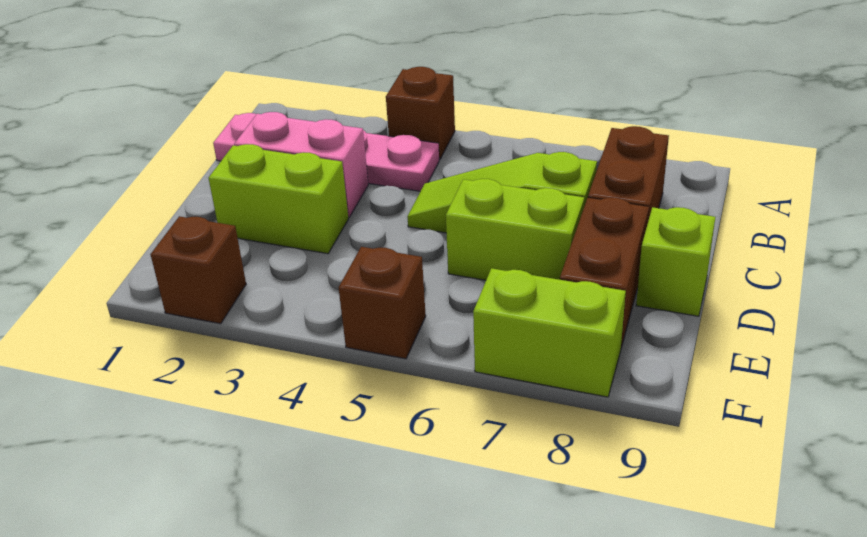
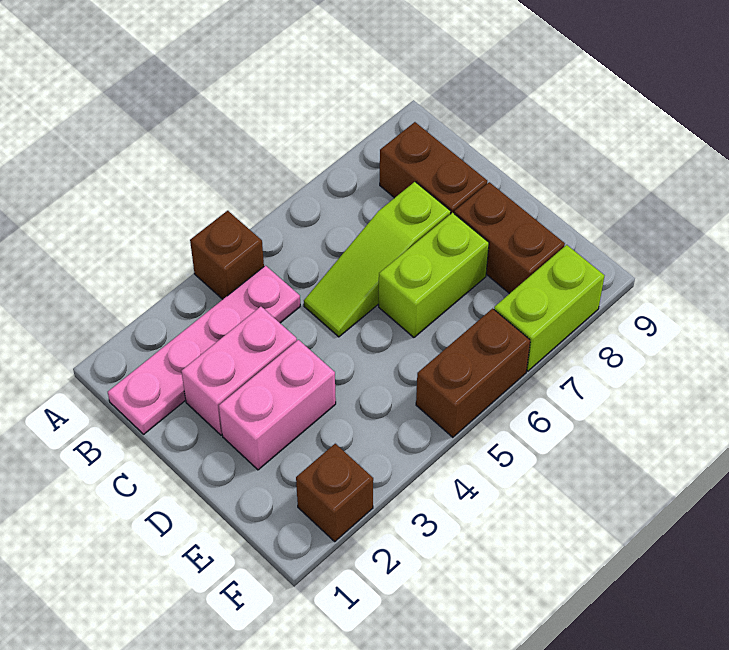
lime brick D2:D3 level 1 -> pink brick D2:D3 level 1
lime brick D9 level 1 -> none
brown brick F5 level 1 -> brown brick F5:F6 level 1

